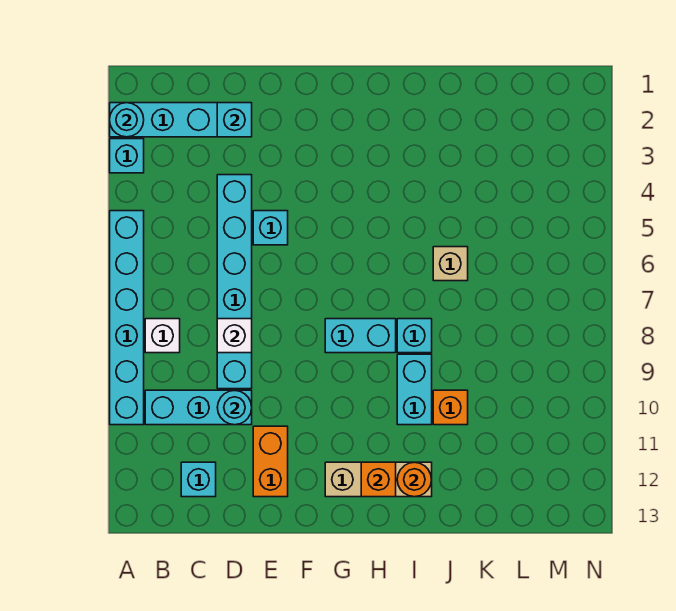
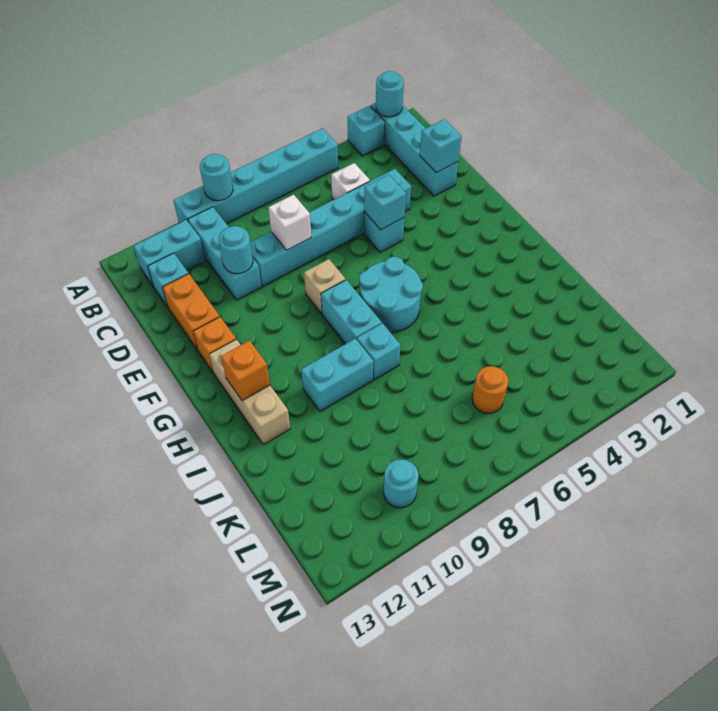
none -> cyan round brick A9 level 2
white brick B8 level 1 -> white brick C5 level 1
none -> cyan brick B11:B12 level 1
none -> cyan brick E5 level 2
orange brick E11:E12 level 1 -> orange brick D12:E12 level 1
none -> cyan round brick G6:H7 level 1
orange round brick I12 level 2 -> orange round brick L6 level 1
tan brick J6 level 1 -> tan brick F8 level 1
orange brick J10 level 1 -> orange brick F12 level 1
none -> cyan round brick M10 level 1

